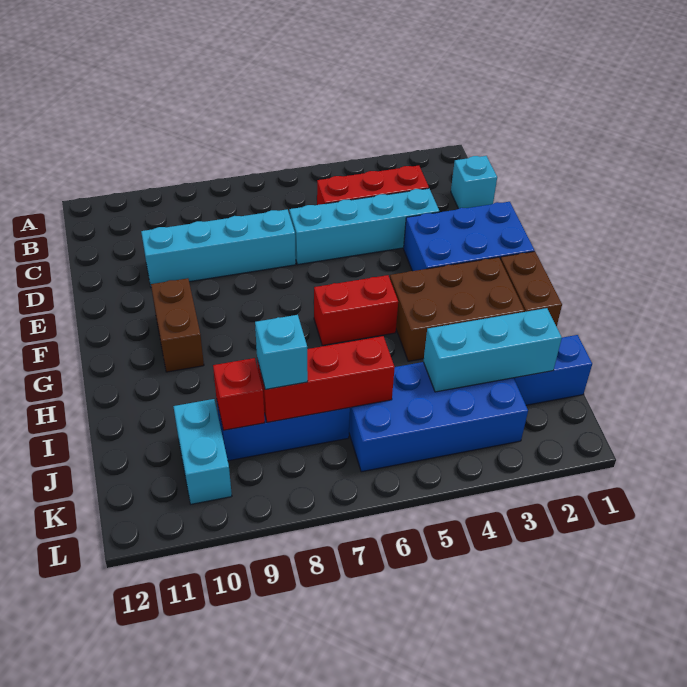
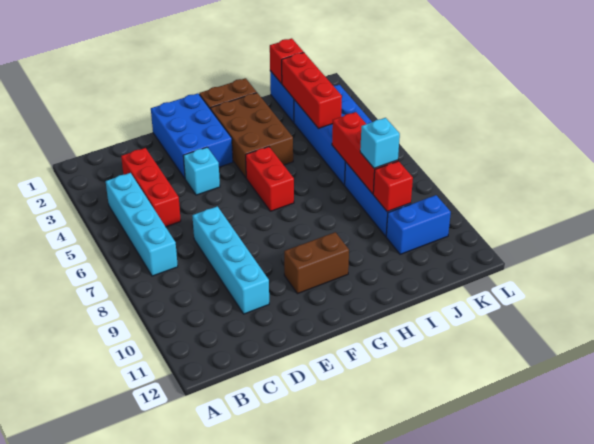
cyan brick C1 level 1 -> cyan brick E4 level 1
cyan brick D3:D6 level 1 -> cyan brick B4:B7 level 1
none -> red brick J1 level 2
cyan brick J2:J4 level 2 -> red brick J2:J4 level 2
cyan brick J10:K10 level 1 -> blue brick J10:K10 level 1

